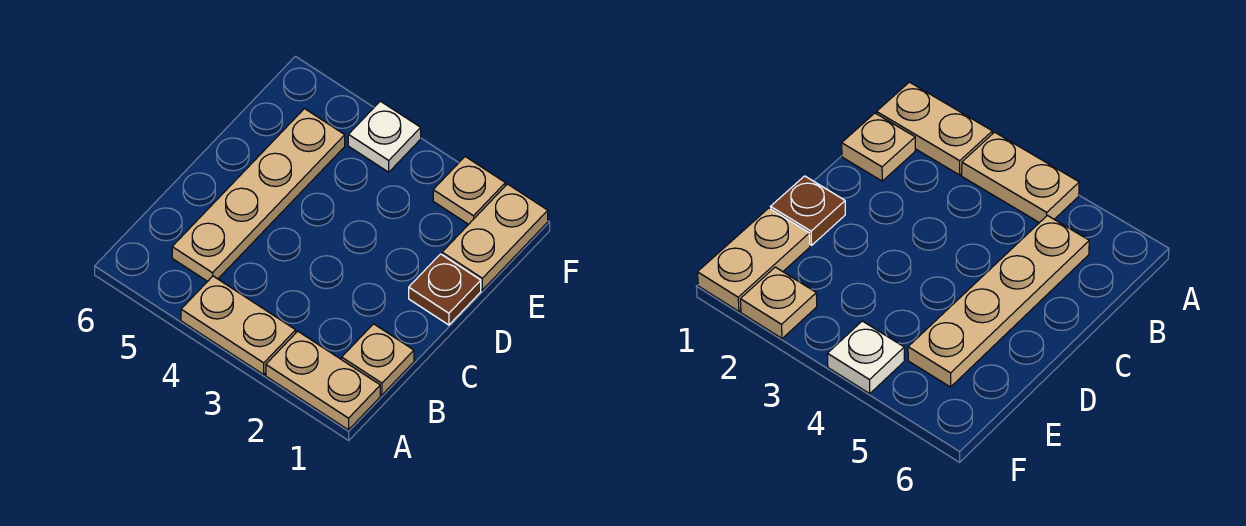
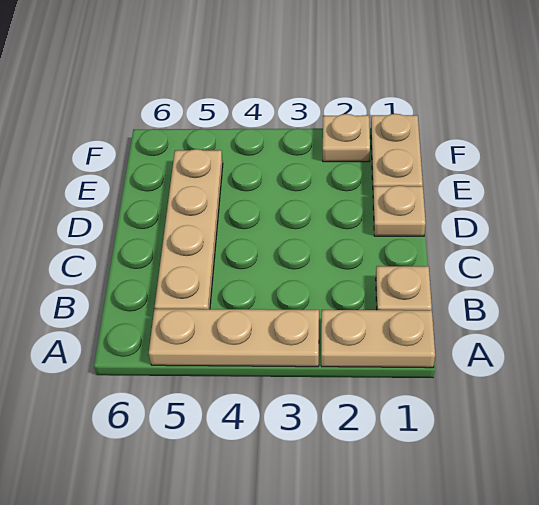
tan plate A3:A4 level 1 -> tan plate A3:A5 level 1
brown plate D1 level 1 -> tan plate D1 level 1
white plate F4 level 1 -> none

